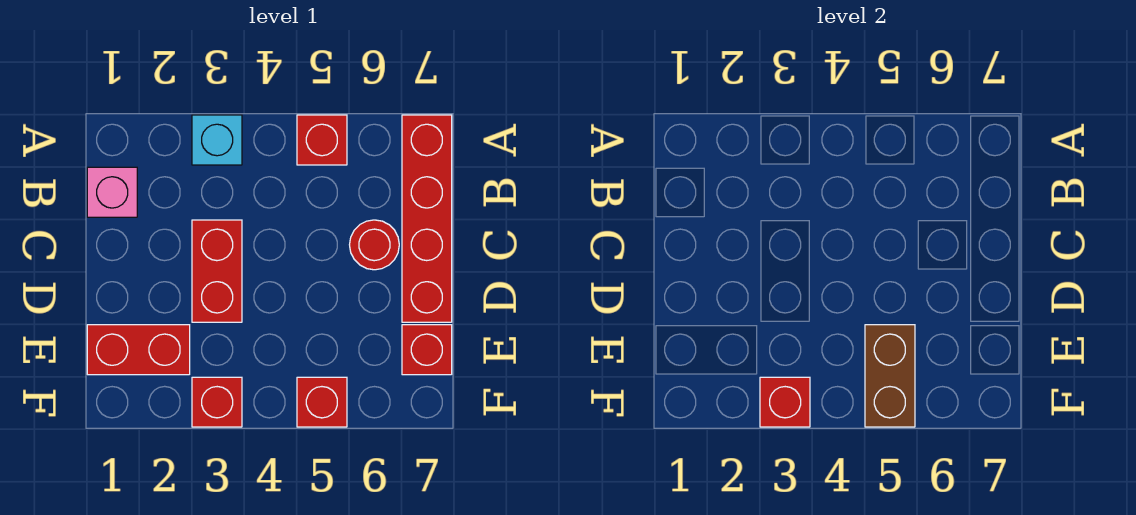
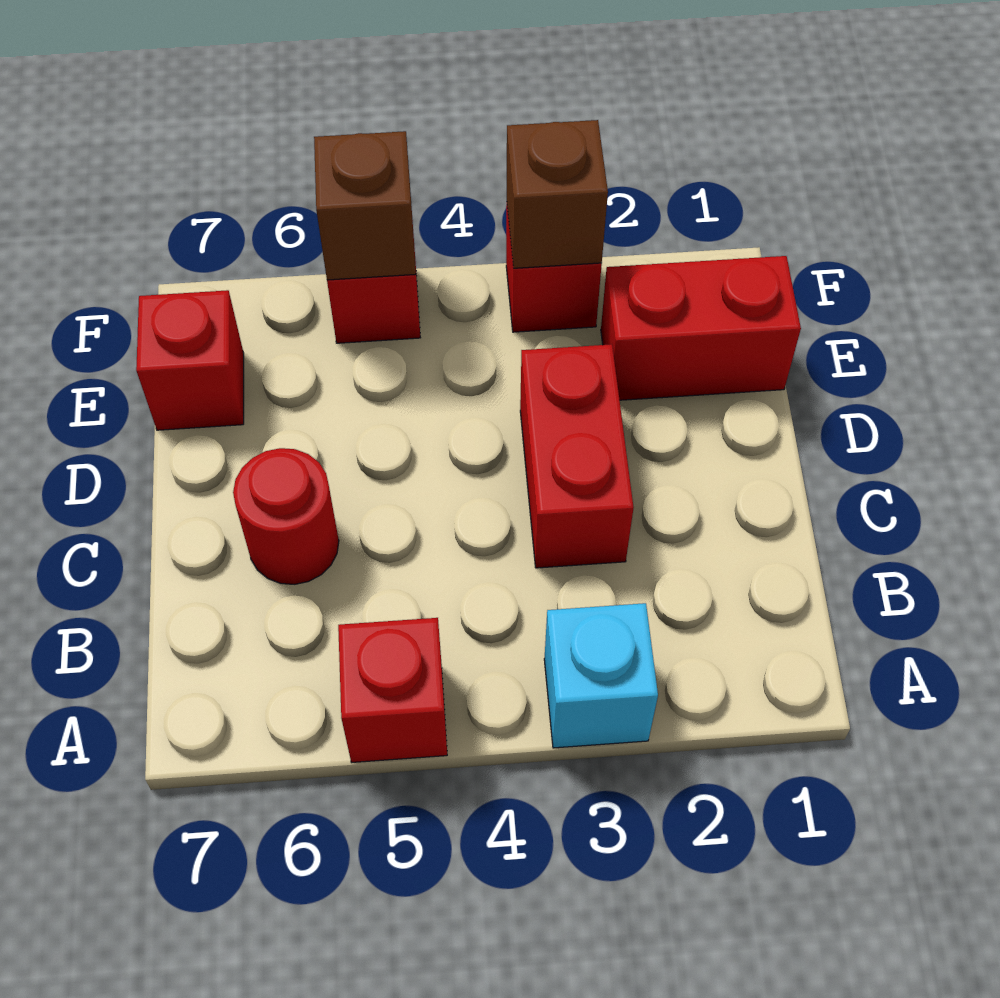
red brick A7:D7 level 1 -> none
pink brick B1 level 1 -> none
brown brick E5:F5 level 2 -> brown brick F5 level 2
red brick F3 level 2 -> brown brick F3 level 2

